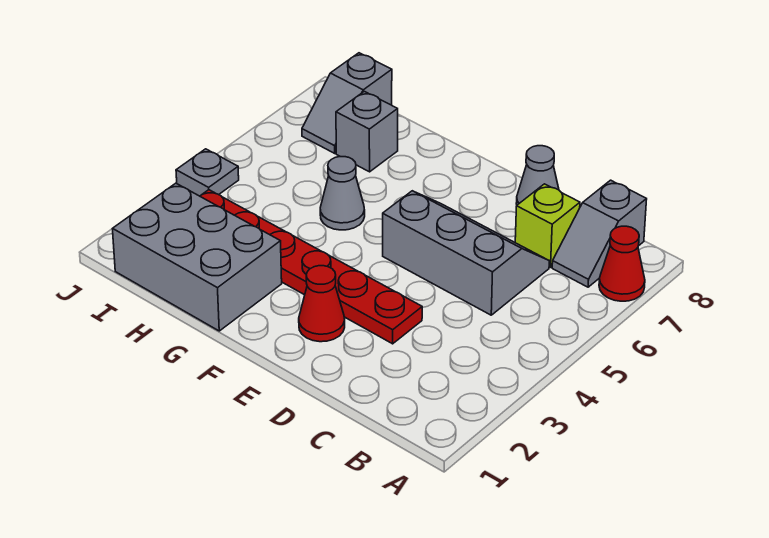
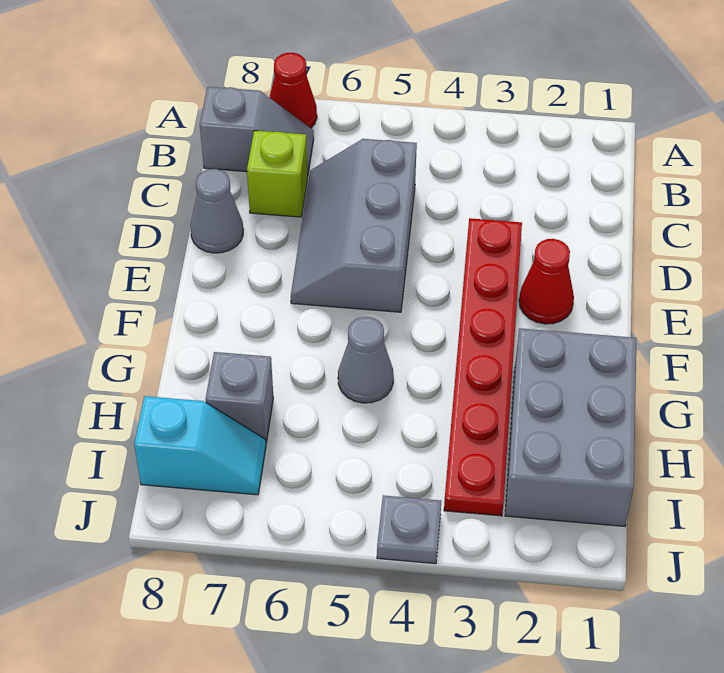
grey slope I7:I8 level 1 top 8 -> cyan slope I7:I8 level 1 top 8

